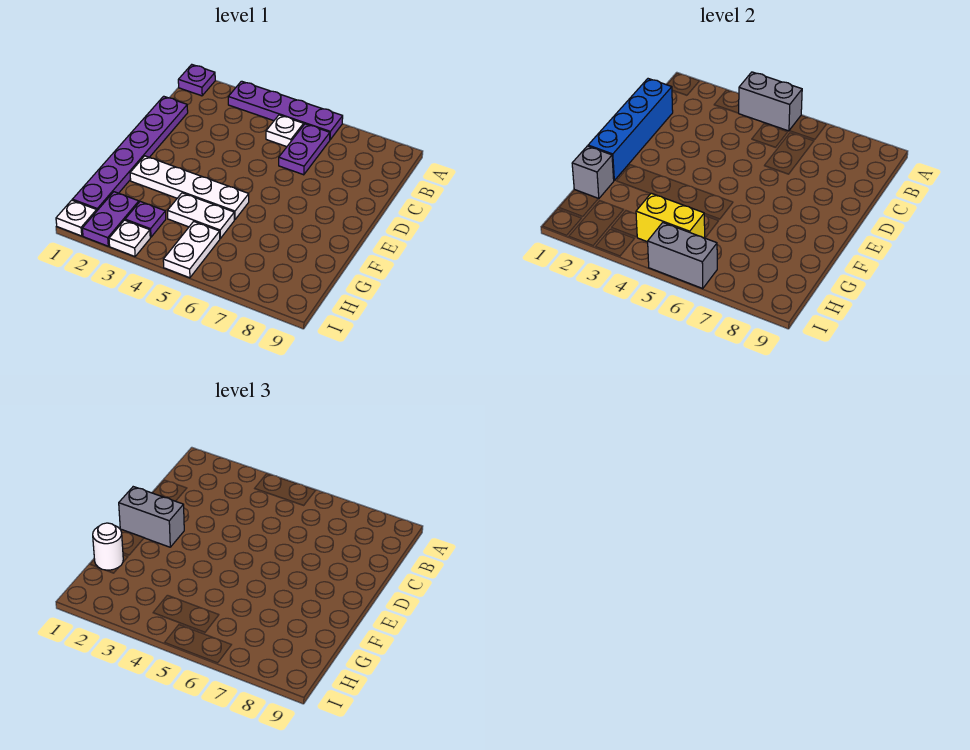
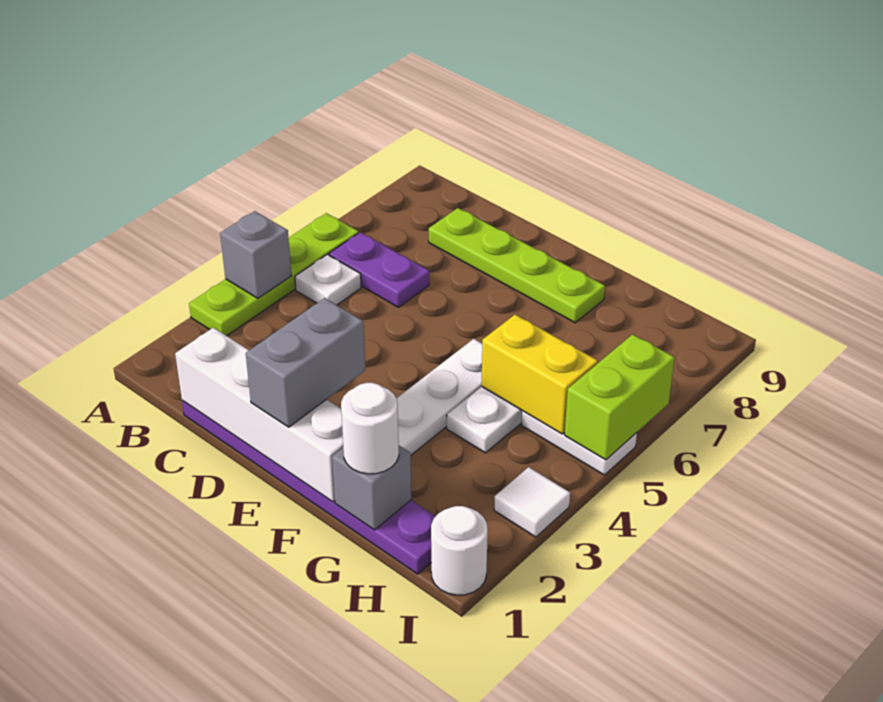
purple plate A1 level 1 -> none
purple plate A3:A6 level 1 -> lime plate A3:A6 level 1
grey brick A4:A5 level 2 -> grey brick A4 level 2
blue brick C1:F1 level 2 -> white brick C1:F1 level 2
none -> lime plate C8:F8 level 1
purple plate H2:I2 level 1 -> none
purple plate H3 level 1 -> none
yellow brick H4:H5 level 2 -> yellow brick G5:H5 level 2
white plate I1 level 1 -> white round brick I1 level 1
white plate I3 level 1 -> white tile I3 level 1
grey brick I5:I6 level 2 -> lime brick I5:I6 level 2

